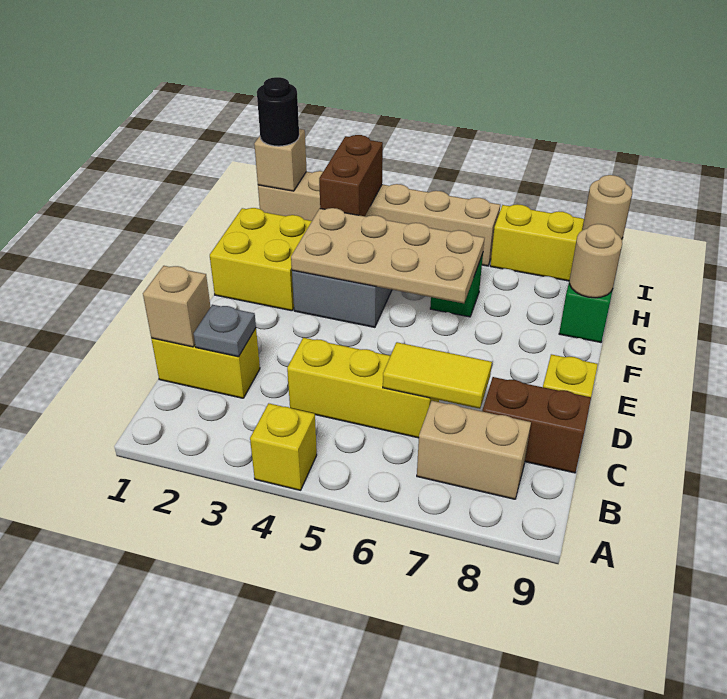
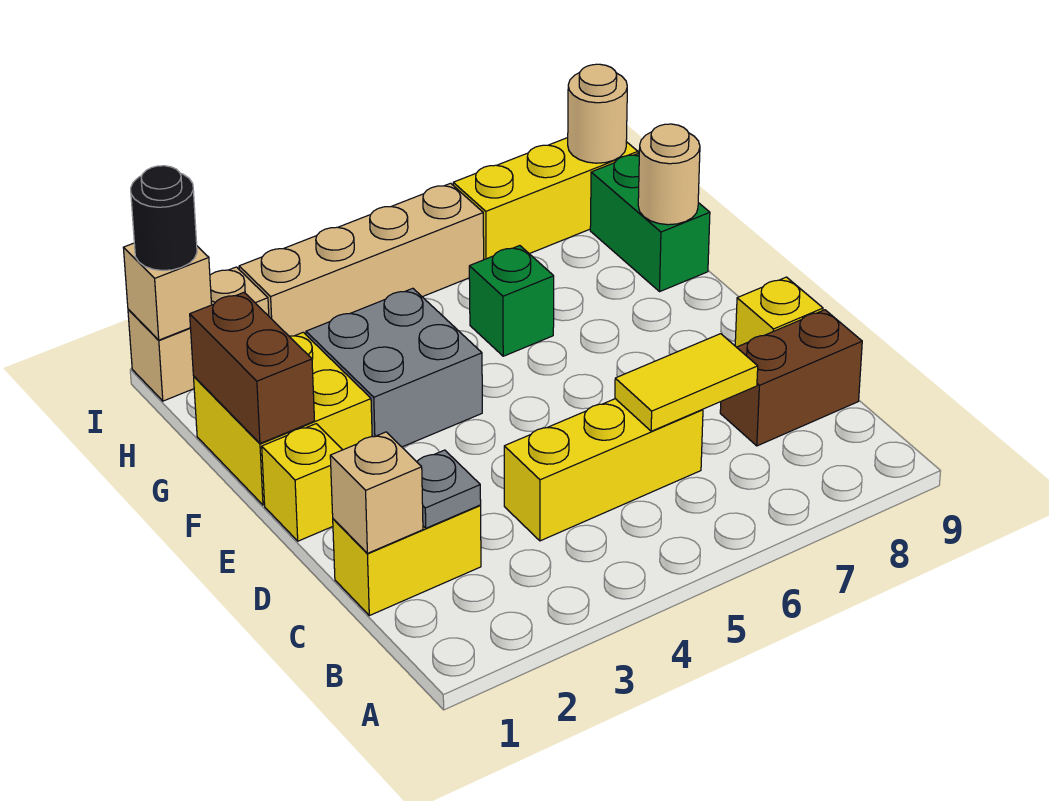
yellow brick A4 level 1 -> yellow brick E1 level 1
tan brick B7:B8 level 1 -> none
tan plate F3:G6 level 2 -> none
brown brick H3:I3 level 2 -> brown brick F1:G1 level 2

